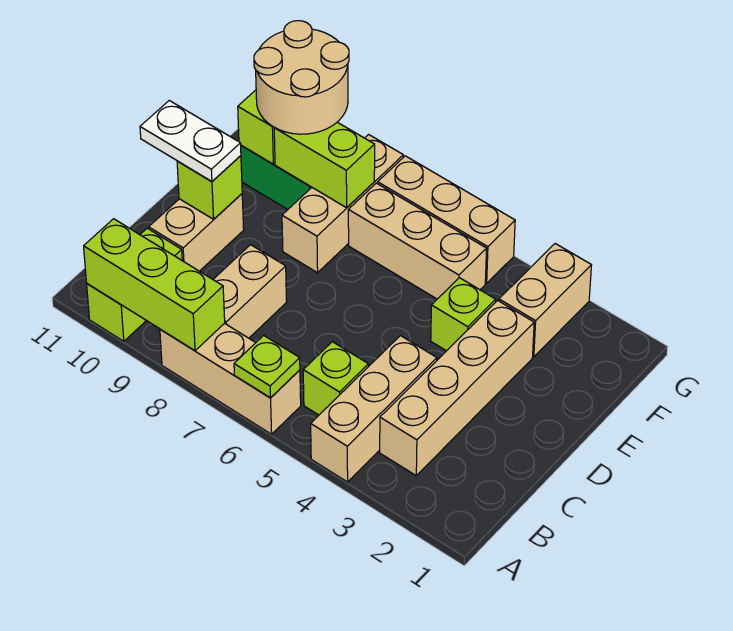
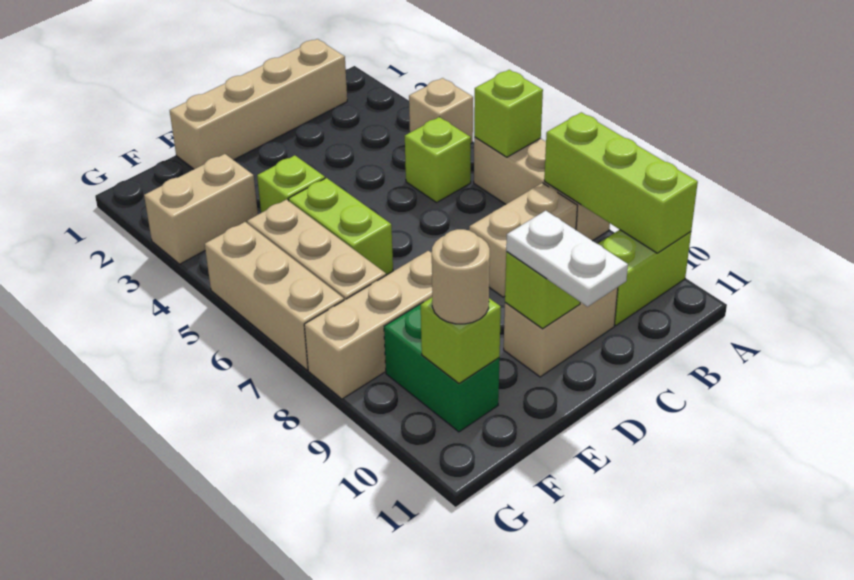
tan brick A4:C4 level 1 -> tan brick A4 level 1
lime plate A6 level 2 -> lime brick A6 level 2
tan brick B3:E3 level 1 -> tan brick B1:E1 level 1
lime brick F8:F9 level 2 -> lime brick E5:E6 level 1
tan round brick F9:G10 level 3 -> tan round brick F10 level 3

